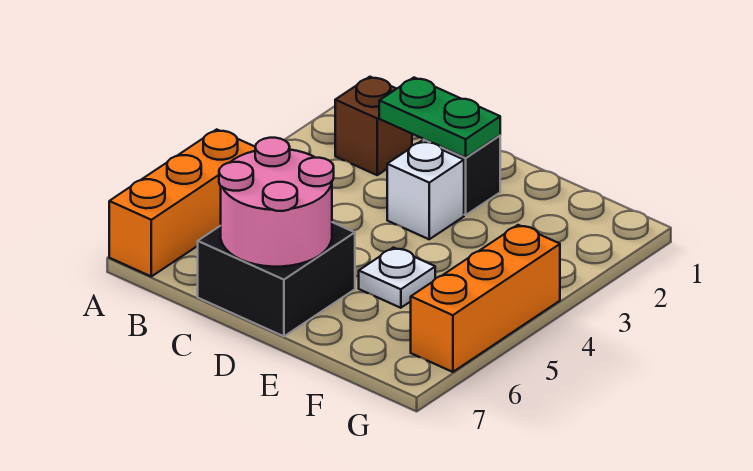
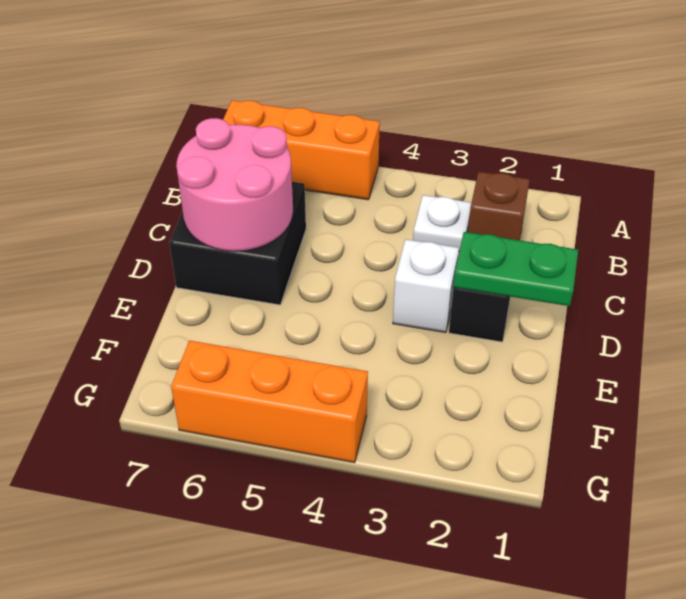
green plate C2:D2 level 2 -> green plate D1:D2 level 2
white plate E5 level 1 -> white plate B3 level 1

